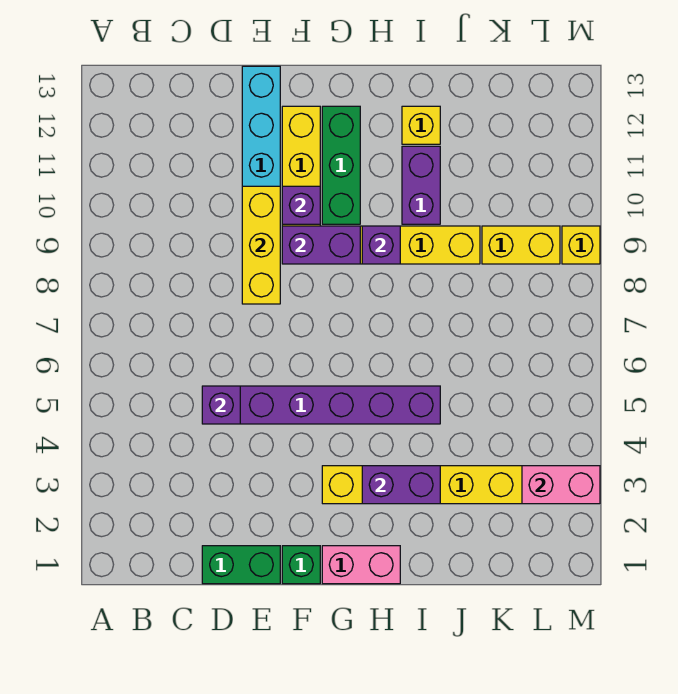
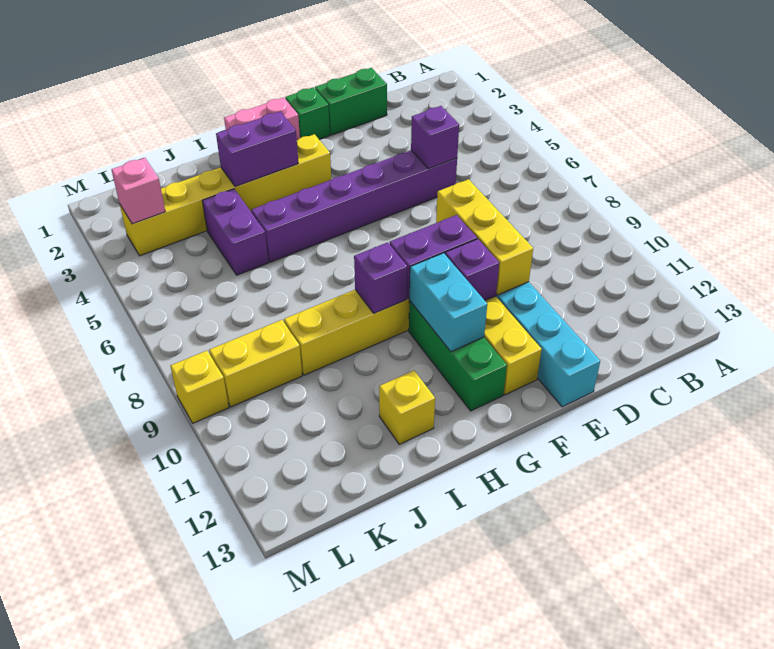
none -> cyan brick G10:G11 level 2
purple brick I10:I11 level 1 -> purple brick J4:J5 level 1
pink brick L3:M3 level 2 -> pink brick L3 level 2

